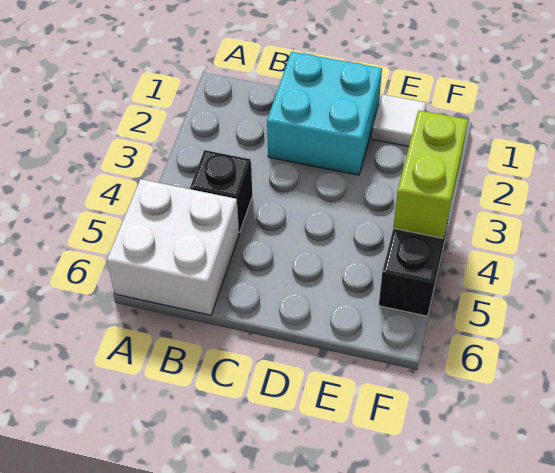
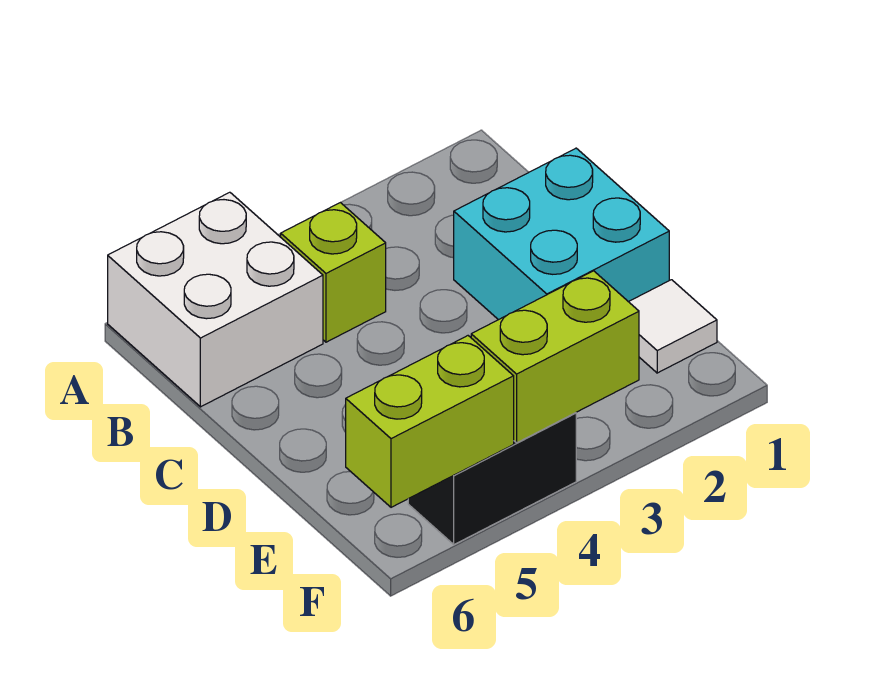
black brick B4 level 1 -> lime brick B4 level 1
none -> lime brick F5:F6 level 2

